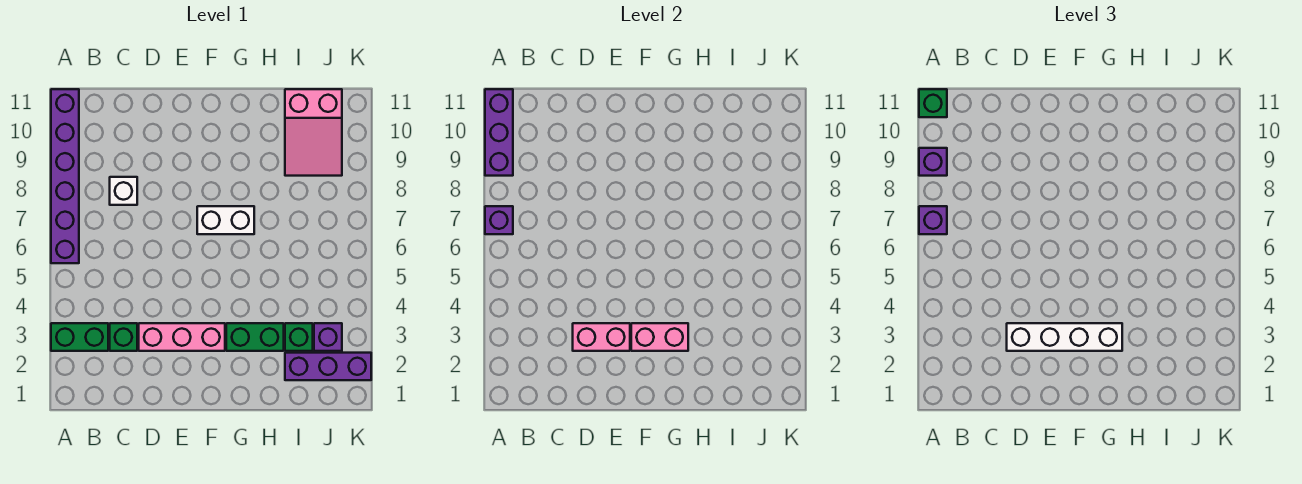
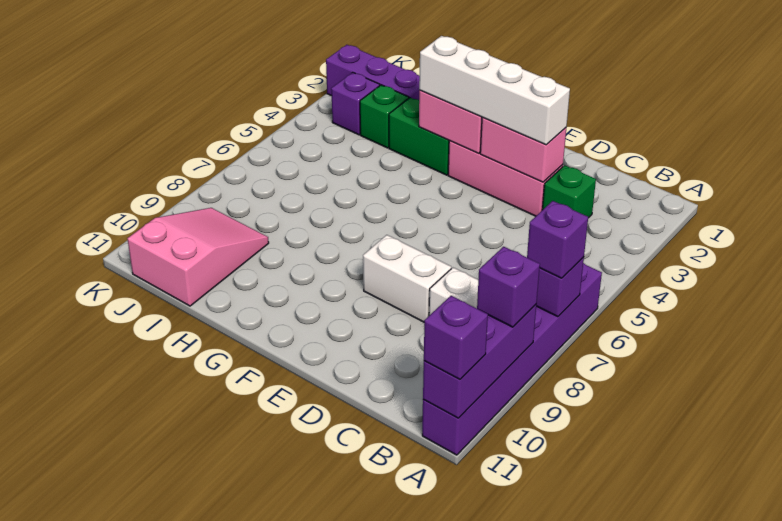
green brick A3:B3 level 1 -> none
green brick A11 level 3 -> purple brick A11 level 3
white brick F7:G7 level 1 -> white brick D8:E8 level 1

